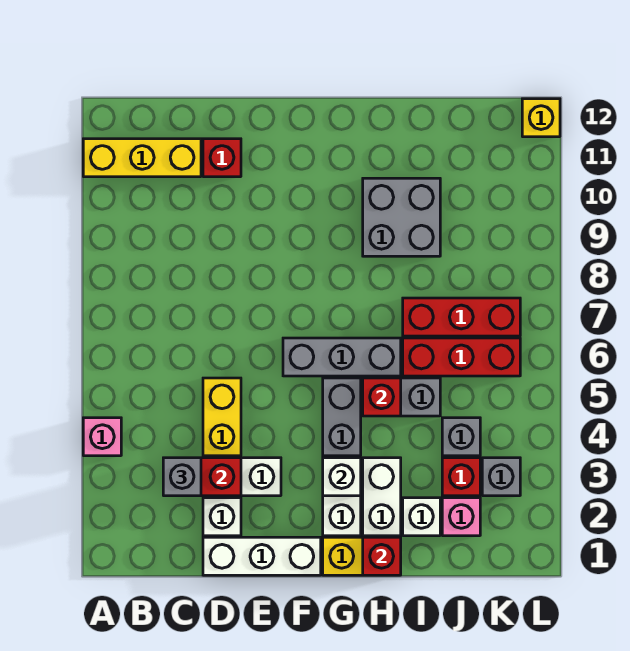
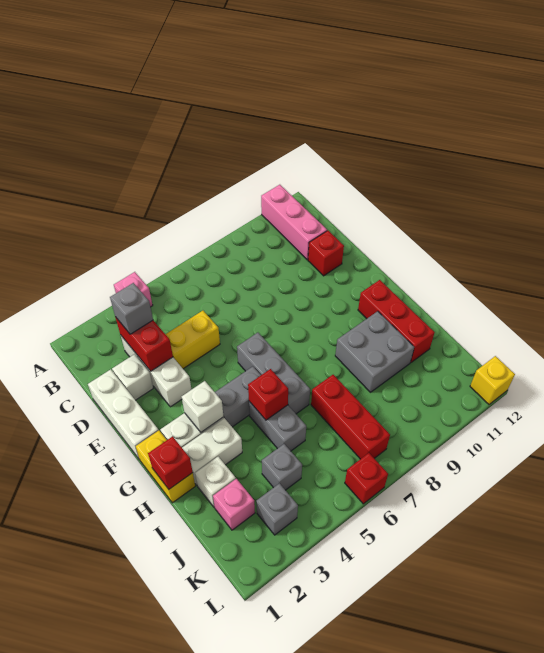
yellow brick A11:C11 level 1 -> pink brick A11:C11 level 1
red brick I6:K6 level 1 -> red brick G11:I11 level 1
red brick J3 level 1 -> red brick L6 level 1

